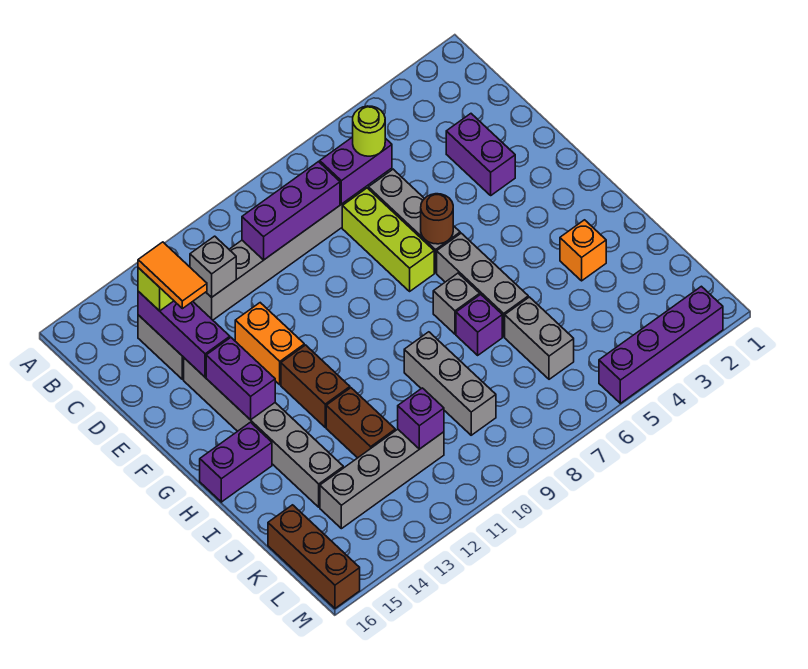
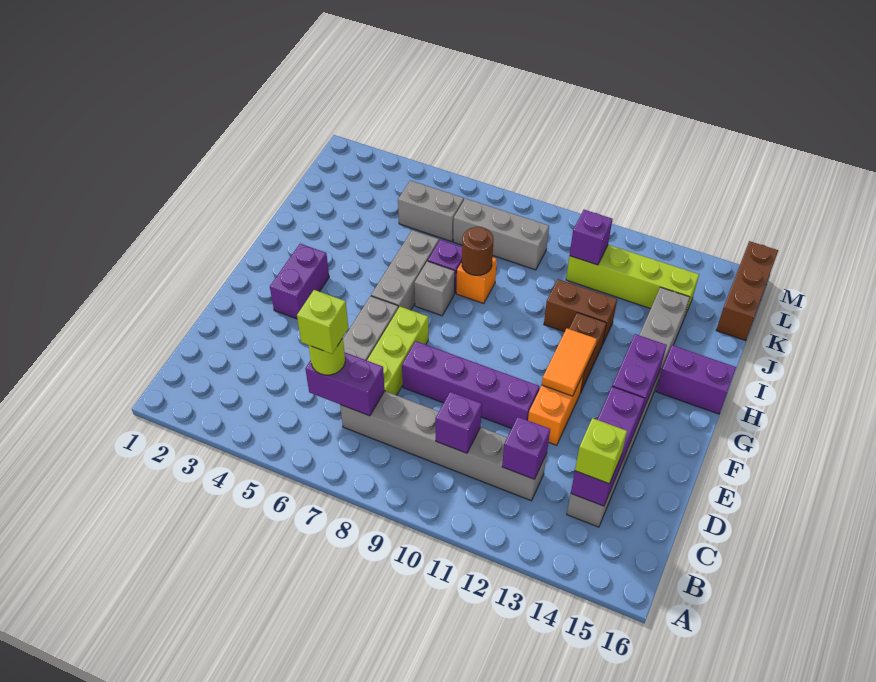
none -> lime brick C6 level 4
purple brick C8:C10 level 2 -> purple brick C10 level 2
grey brick C12 level 2 -> purple brick C12 level 2
orange tile C14:D14 level 4 -> orange tile F12:G12 level 2
purple brick D3:E3 level 1 -> purple brick F3:G3 level 1
brown round brick F6 level 2 -> brown round brick I8 level 2
orange brick I3 level 1 -> orange brick I8 level 1
grey brick I9:K9 level 1 -> grey brick K7:K9 level 1
brown brick I12:J12 level 1 -> brown brick I11:I12 level 1
grey brick J6:K6 level 1 -> grey brick K5:K6 level 1
grey brick K11:K14 level 1 -> lime brick K11:K14 level 1
purple brick M2:M5 level 1 -> purple brick E8:E11 level 1

